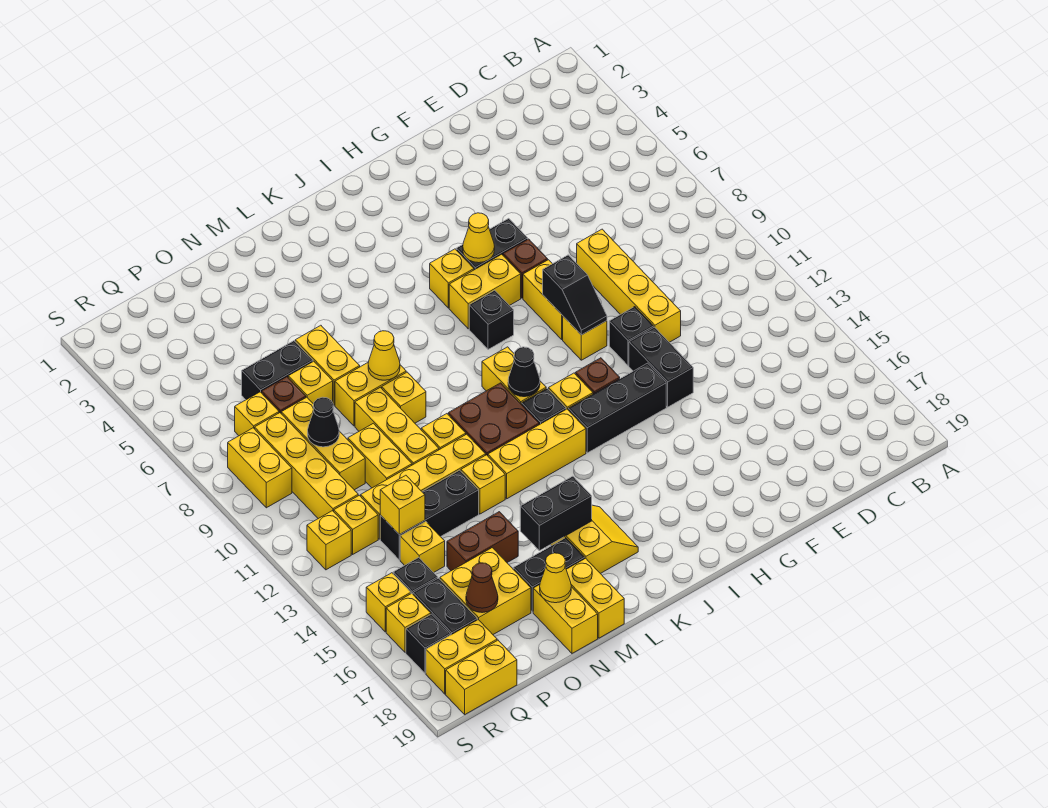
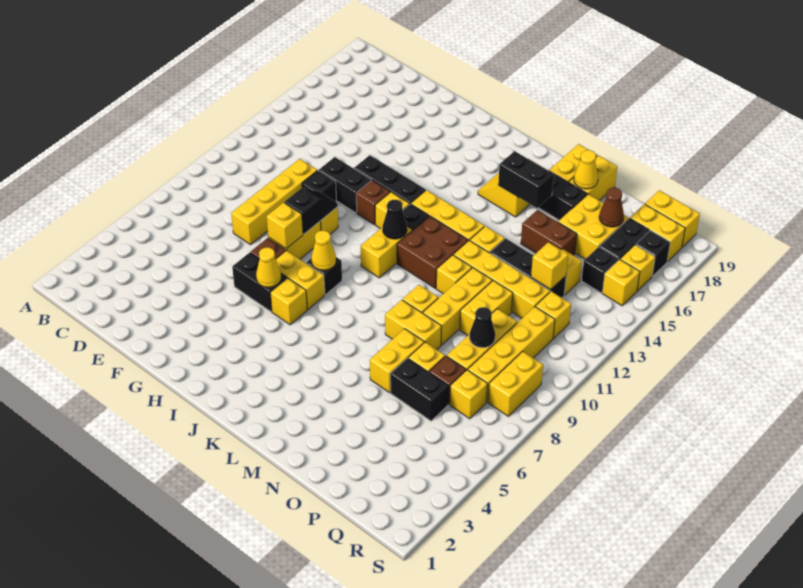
black brick F12:F13 level 1 -> black brick F12:G12 level 1
yellow cone M8 level 2 -> yellow cone I8 level 2
yellow brick R12 level 1 -> yellow brick G8 level 2

